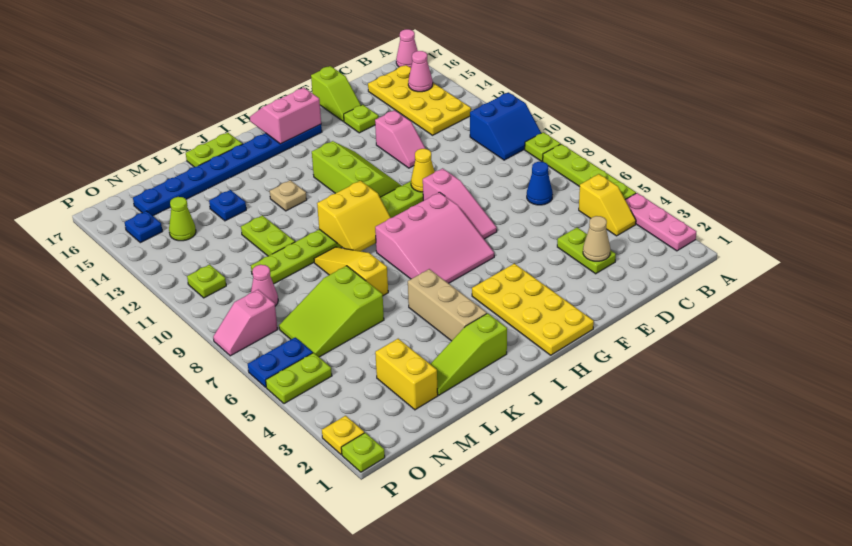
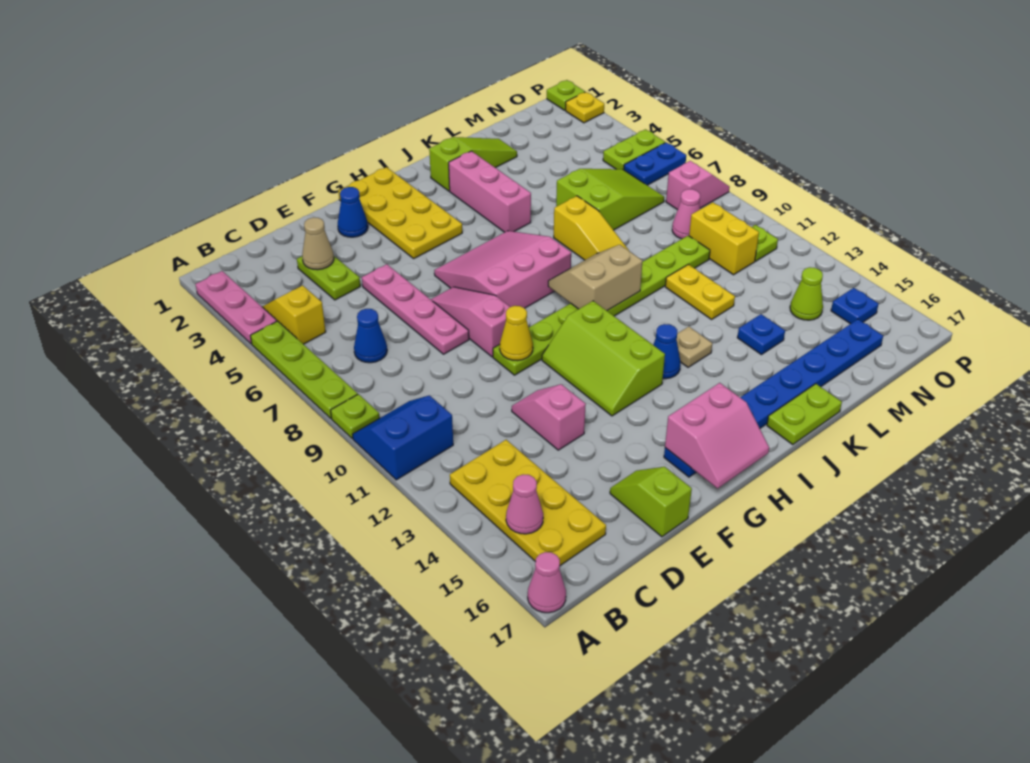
none -> pink plate E5:E8 level 1
lime plate E15 level 1 -> none
none -> blue cone F2 level 1
yellow slope I9:J10 level 2 top 10 -> tan slope I9:J10 level 2 top 10
none -> blue cone I13 level 1
tan brick J3:J5 level 1 -> pink brick J3:J5 level 1
lime plate L11:L12 level 1 -> yellow plate L11:L12 level 1
yellow brick M2:M3 level 1 -> yellow brick N10:N11 level 1

